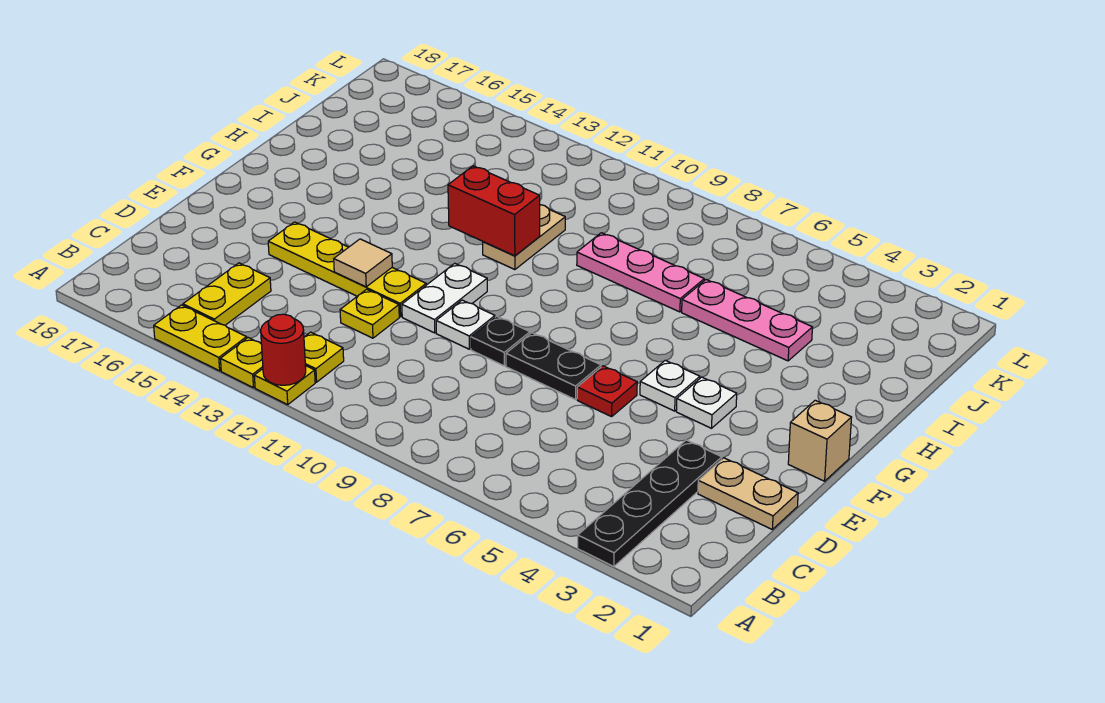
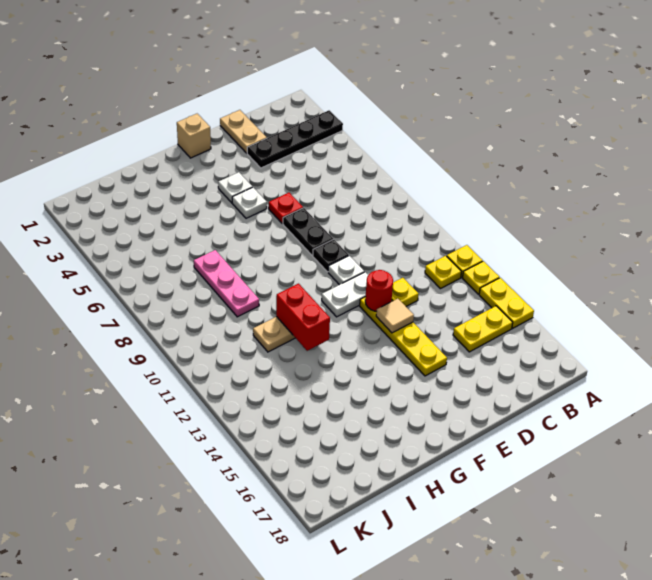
red round brick A12 level 2 -> red round brick E12 level 2
pink plate I4:I6 level 1 -> none

